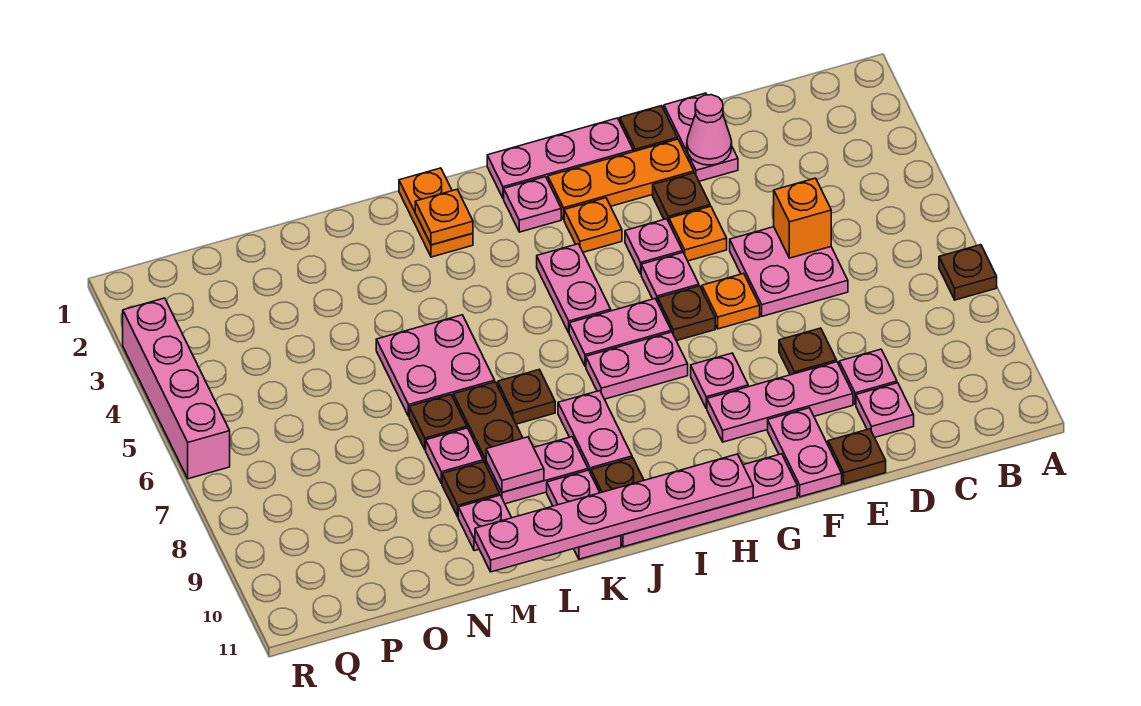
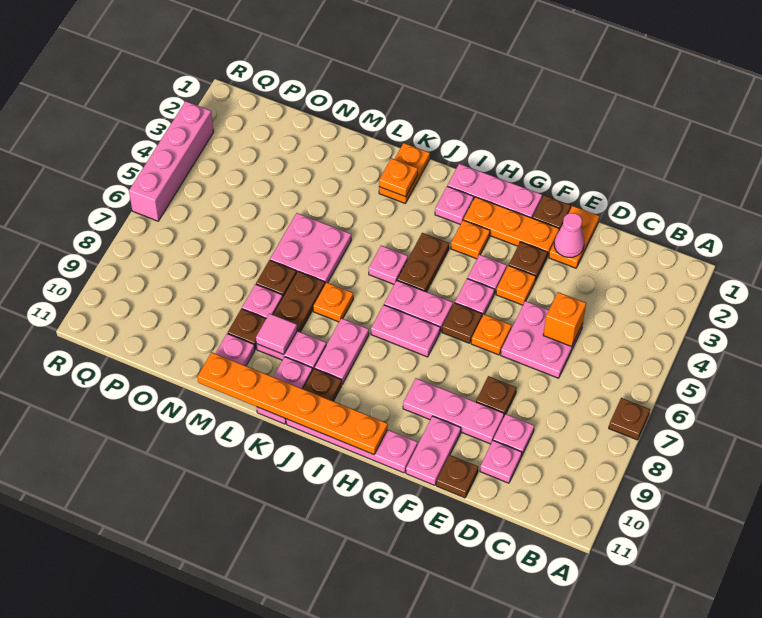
pink plate E1:E2 level 1 -> orange plate E1:E2 level 1
pink plate G8 level 1 -> pink plate J5 level 1
pink plate H11:M11 level 2 -> orange plate H11:M11 level 2
pink plate I4:I5 level 1 -> brown plate I4:I5 level 1
brown plate K7 level 1 -> orange plate K7 level 1

